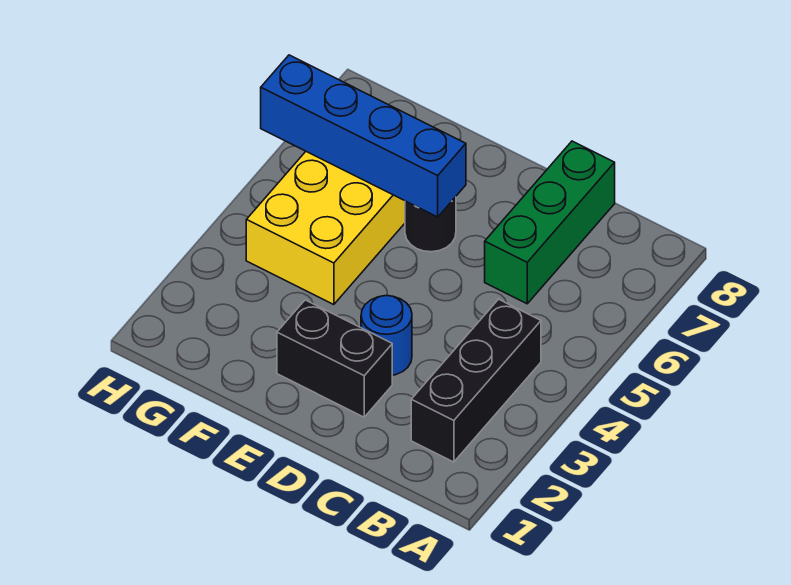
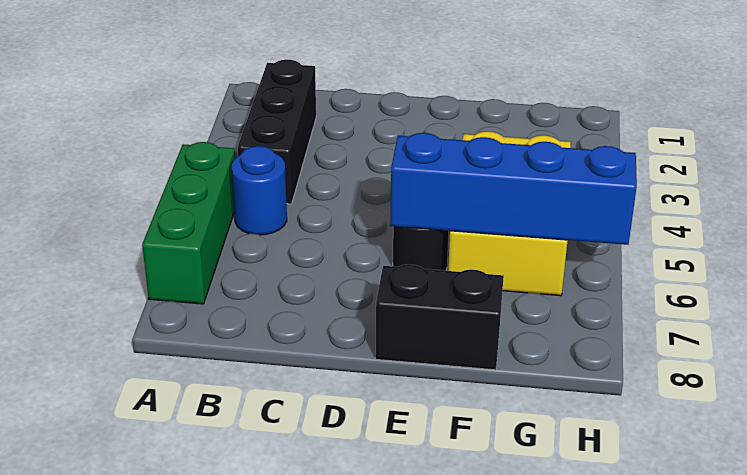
green brick C6:C8 level 1 -> green brick A5:A7 level 1
black brick D2:E2 level 1 -> black brick E8:F8 level 1
blue round brick D3 level 1 -> blue round brick B5 level 1

